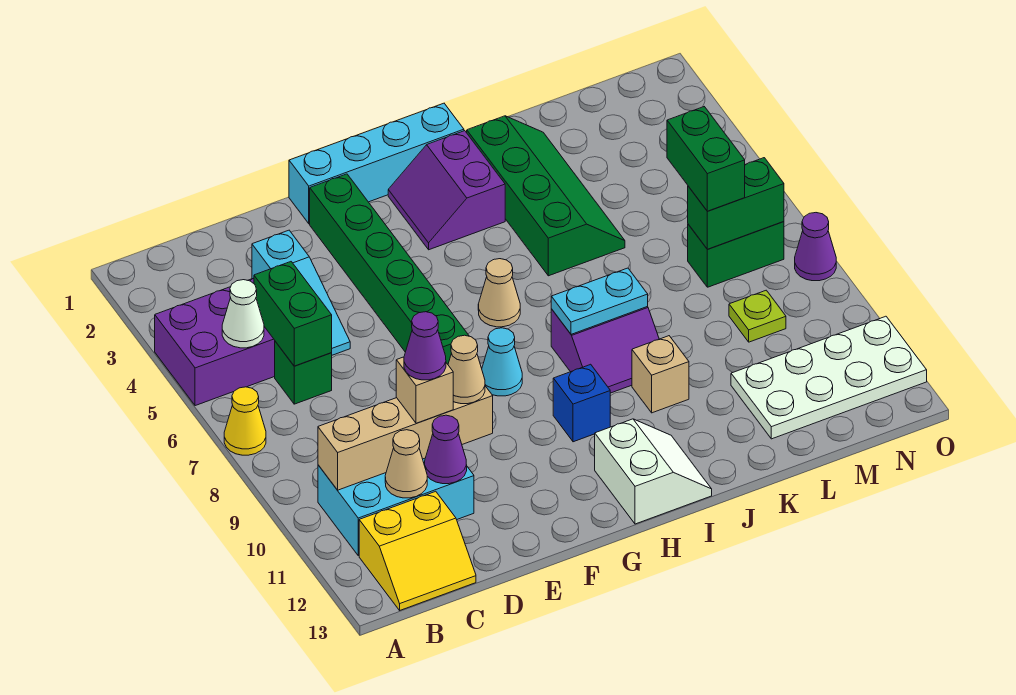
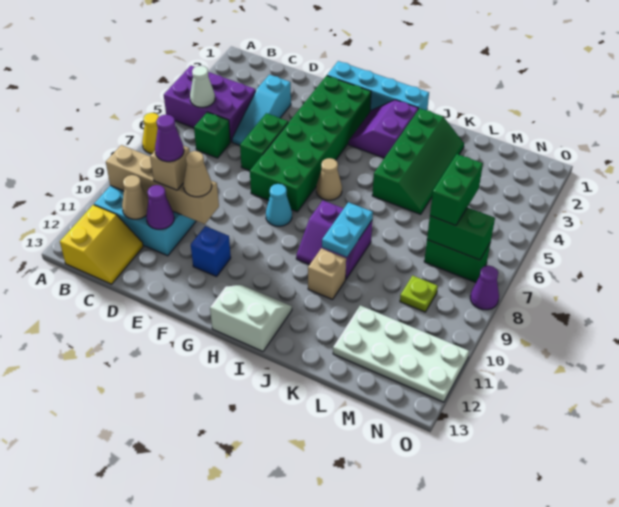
yellow slope B12:C13 level 1 top 12 -> yellow slope B12:C13 level 1 top B
green brick C5:C6 level 2 -> green brick E5:E6 level 1
green brick F2:F7 level 1 -> green brick F2:G7 level 1
blue brick H10 level 1 -> blue brick F11 level 1
white slope H12:I13 level 1 top H -> white slope H12:I13 level 1 top 13
cyan plate I8:J8 level 2 -> cyan plate J8:J9 level 2

